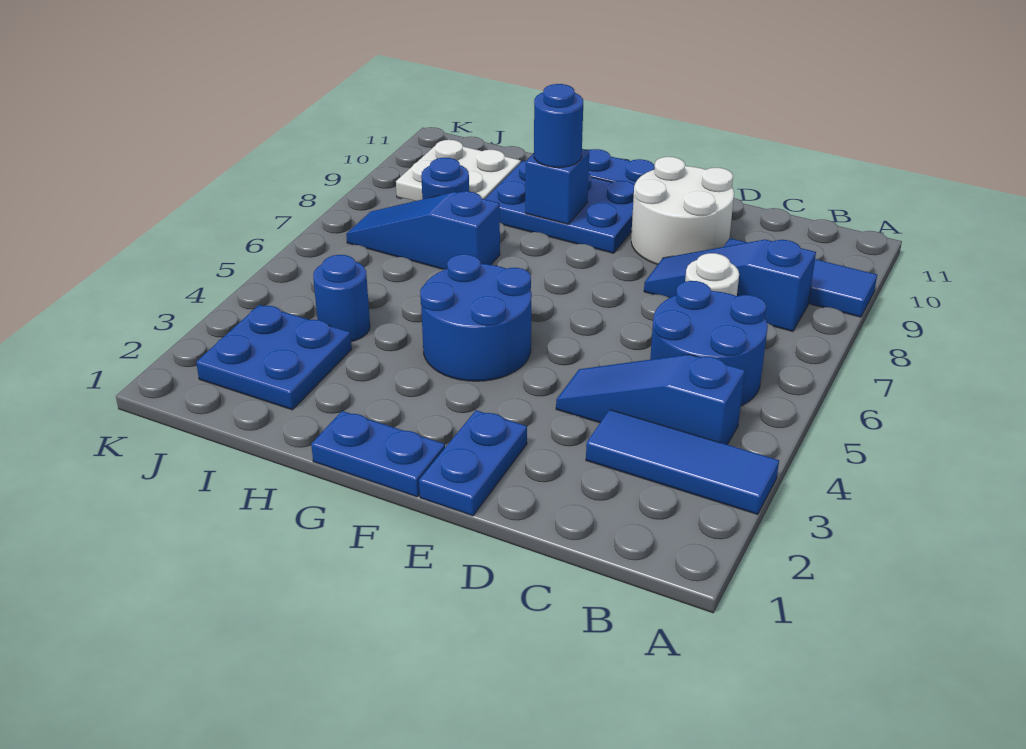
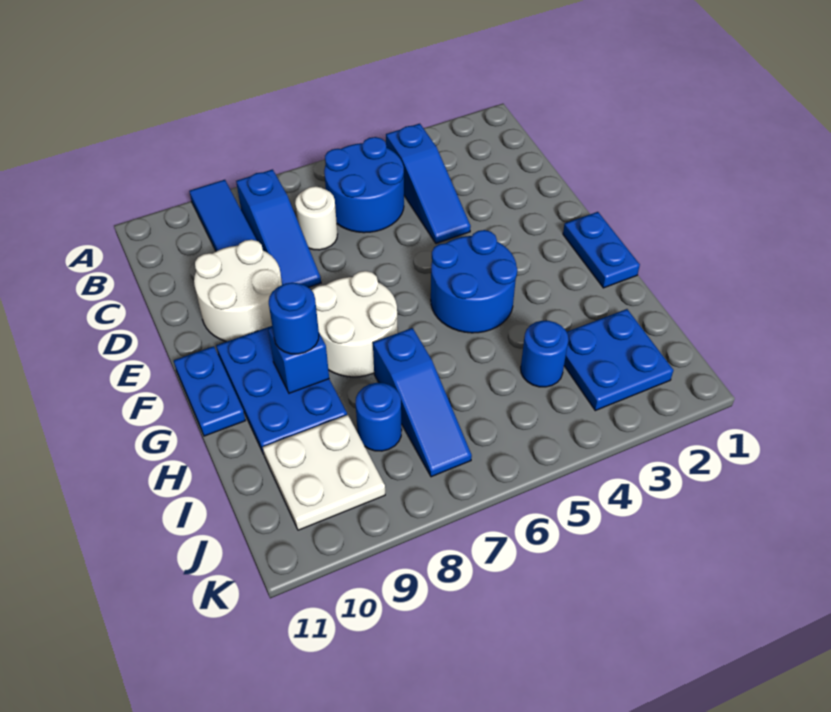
blue tile A3:C3 level 1 -> none
blue plate E1:E2 level 1 -> none
none -> white round brick F7:G8 level 1

